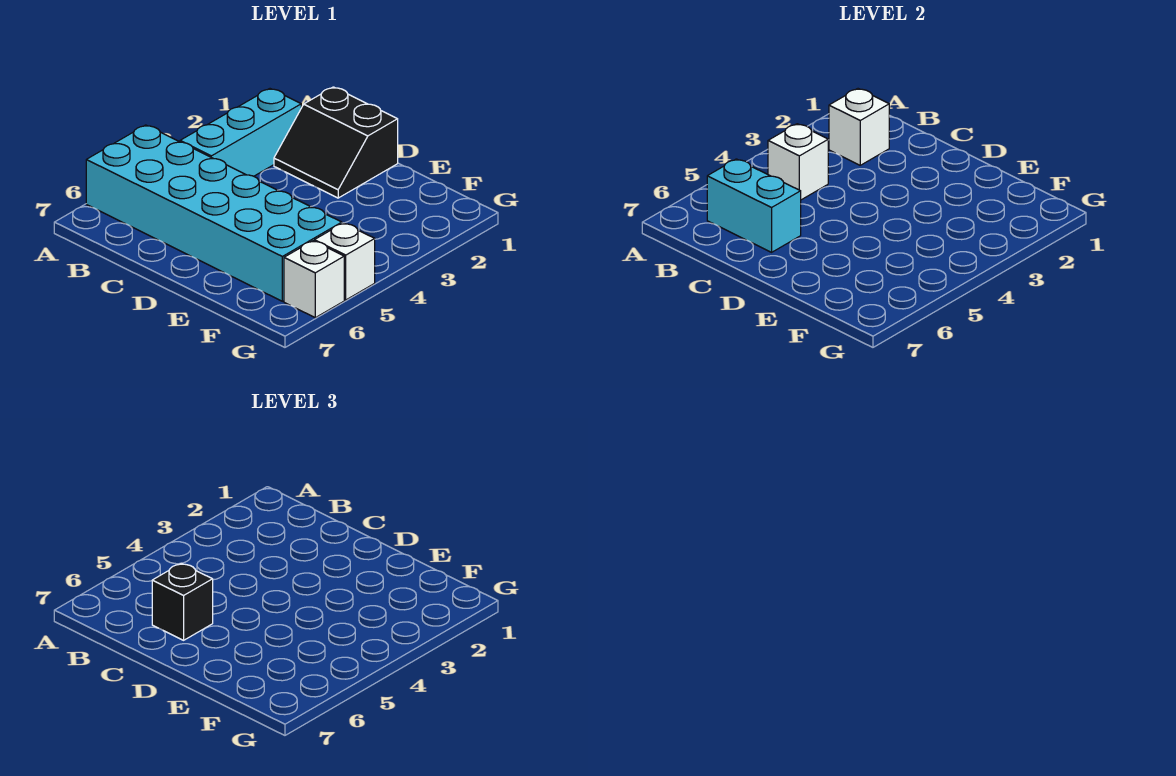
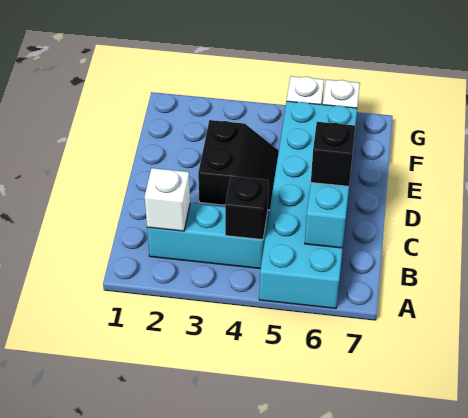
white brick B4 level 2 -> black brick B4 level 2
black slope C1:D2 level 1 top 1 -> black slope D3:E4 level 1 top 3

